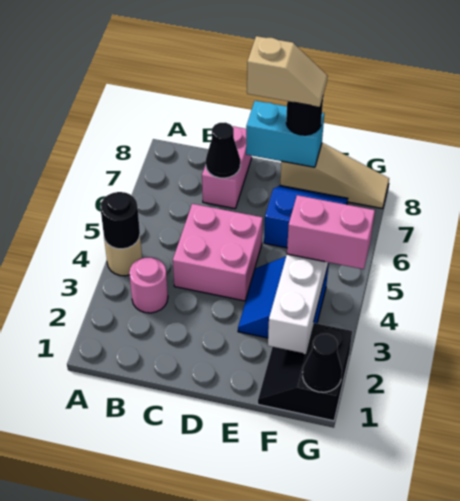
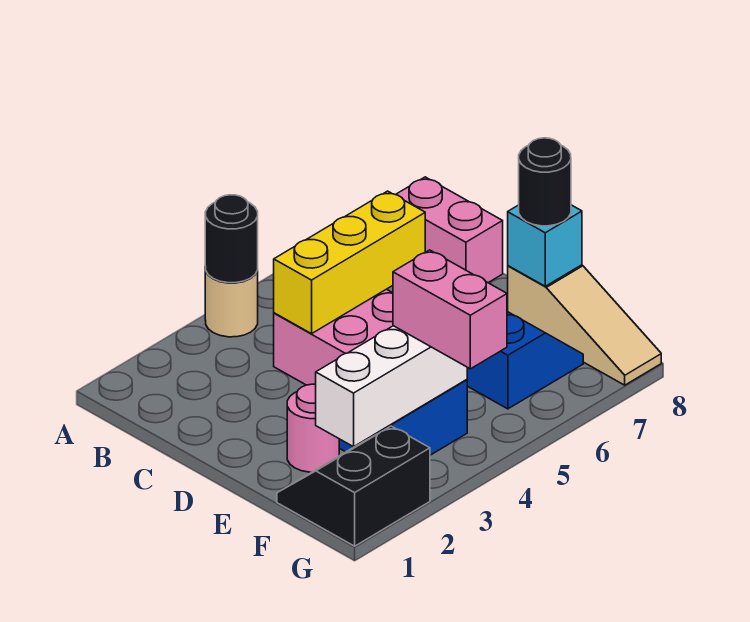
pink round brick B3 level 1 -> pink round brick E2 level 1
none -> yellow brick C4:C6 level 2
pink brick C7:C8 level 1 -> pink brick B8:C8 level 1
black cone C7 level 2 -> none
cyan brick D8:E8 level 2 -> cyan brick E8 level 2
tan slope D8:E8 level 4 top D -> none
black cone G1 level 2 -> none

